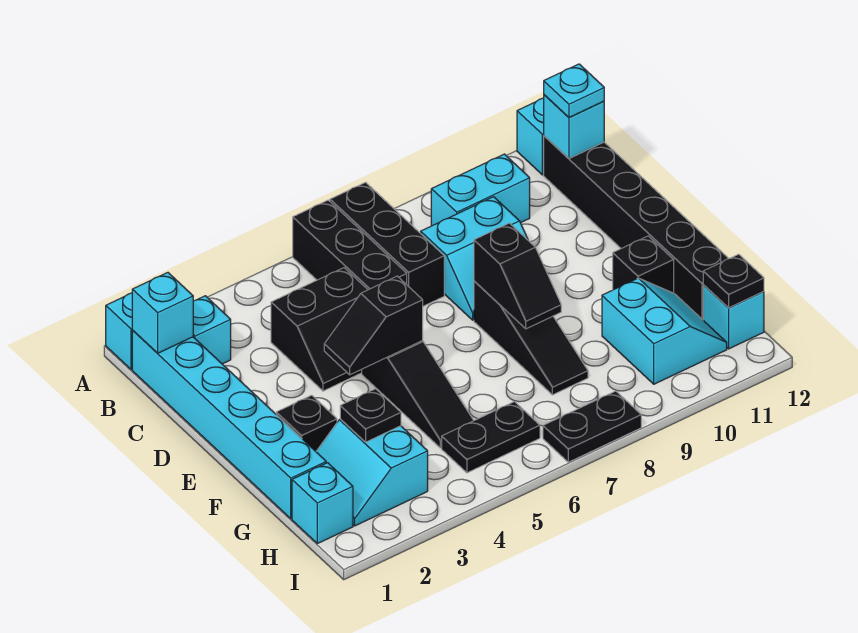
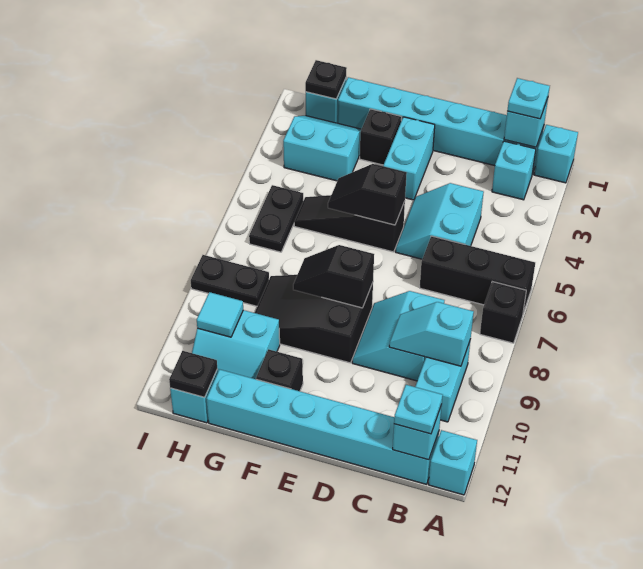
black brick A7:C7 level 1 -> black brick A7 level 1
none -> cyan plate B1 level 3
none -> cyan slope B9:C9 level 2 top B
black brick B12:G12 level 1 -> cyan brick B12:G12 level 1
black slope C4:D5 level 1 top C -> cyan slope C4:D5 level 1 top C
none -> cyan brick E2:E3 level 1
black slope E4:E5 level 2 top 5 -> black slope E5:F5 level 2 top E
black slope E8:G8 level 1 top E -> black slope E8:G9 level 1 top E
black plate G3 level 2 -> black plate H1 level 2
none -> cyan tile H10 level 2
black plate I7:I8 level 1 -> black plate H8:I8 level 1

